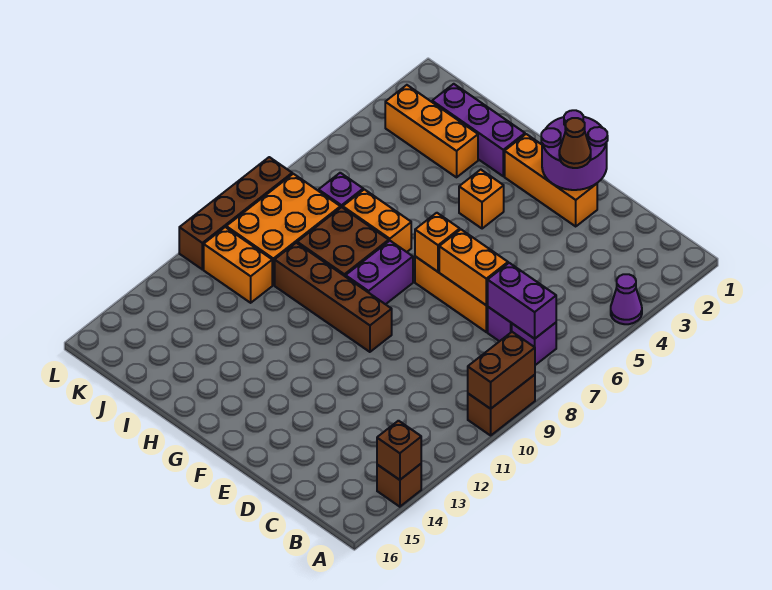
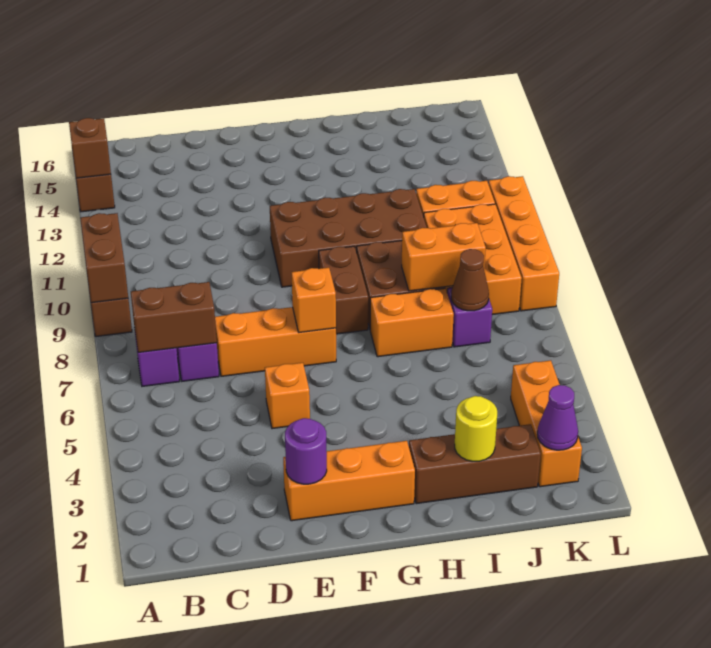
purple cone A4 level 1 -> purple cone K2 level 2
purple brick B7:C7 level 2 -> brown brick B7:C7 level 2
orange brick D7:E7 level 2 -> orange brick I8:J8 level 2
purple round brick E1:F2 level 2 -> purple round brick E2 level 2
brown cone E2 level 3 -> brown cone J7 level 2
brown brick F10:I10 level 1 -> brown brick F10:I11 level 1
orange brick G4 level 1 -> orange brick E5 level 1
purple brick G8:G9 level 1 -> brown brick G8:G9 level 1
purple brick H2:J2 level 1 -> brown brick H2:J2 level 1
none -> yellow round brick I2 level 2
orange brick I3:K3 level 1 -> orange brick K2:K4 level 1
brown brick L8:L11 level 1 -> orange brick L8:L11 level 1

